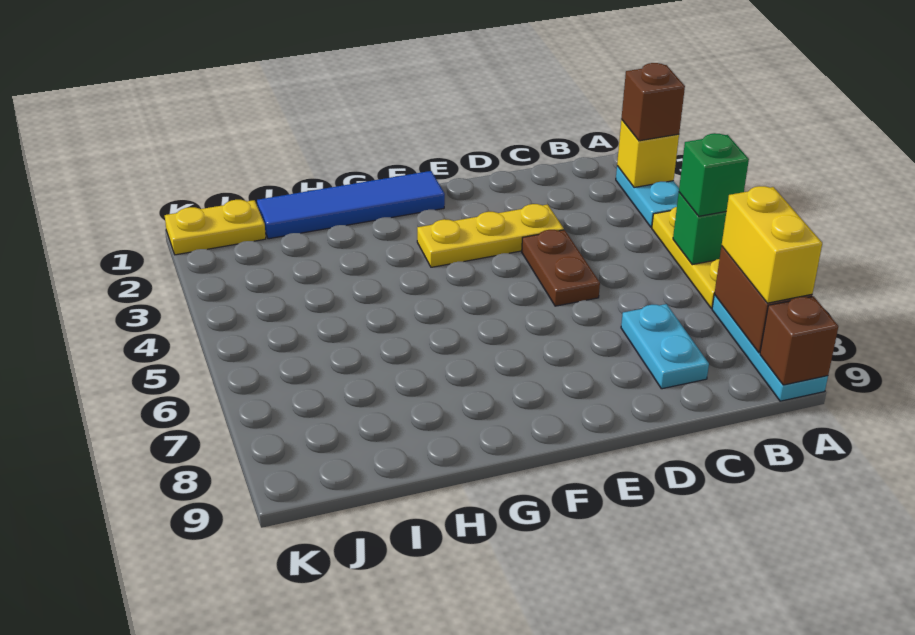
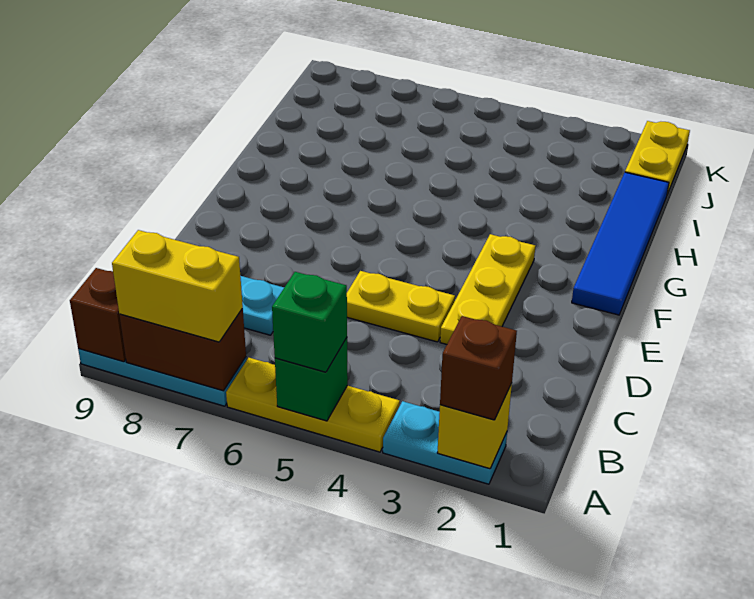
brown plate D4:D5 level 1 -> yellow plate D4:D5 level 1

